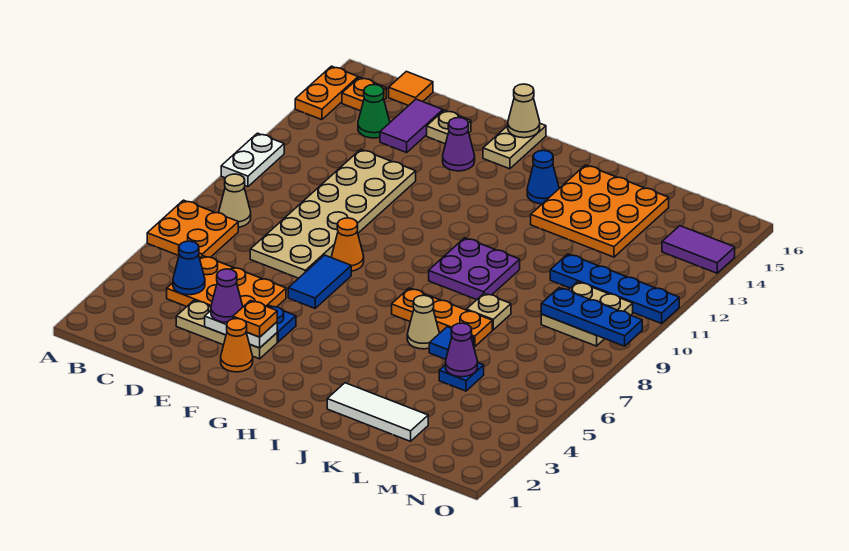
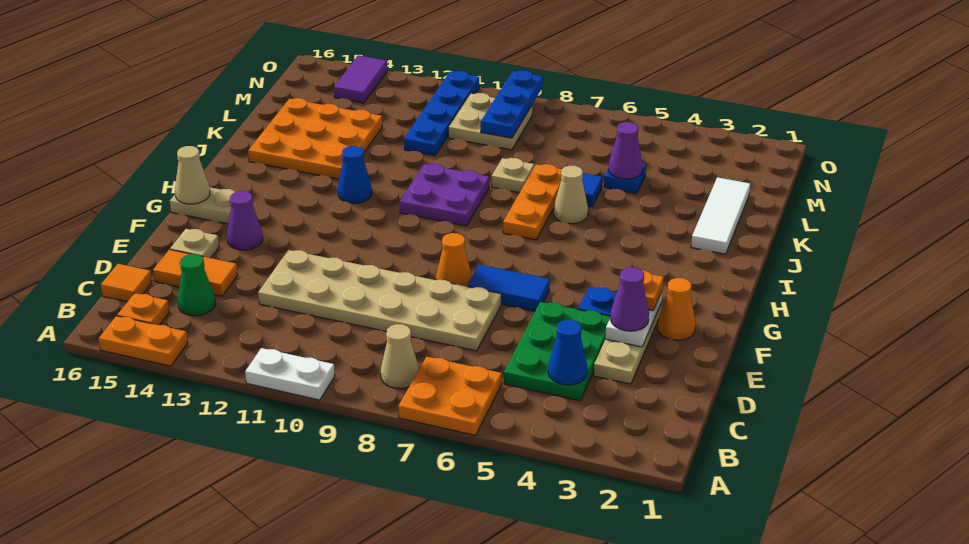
orange plate C4:E5 level 1 -> green plate C4:E5 level 1
purple tile D14:D15 level 1 -> orange tile D14:D15 level 1
blue cone I14 level 1 -> blue cone I12 level 1

